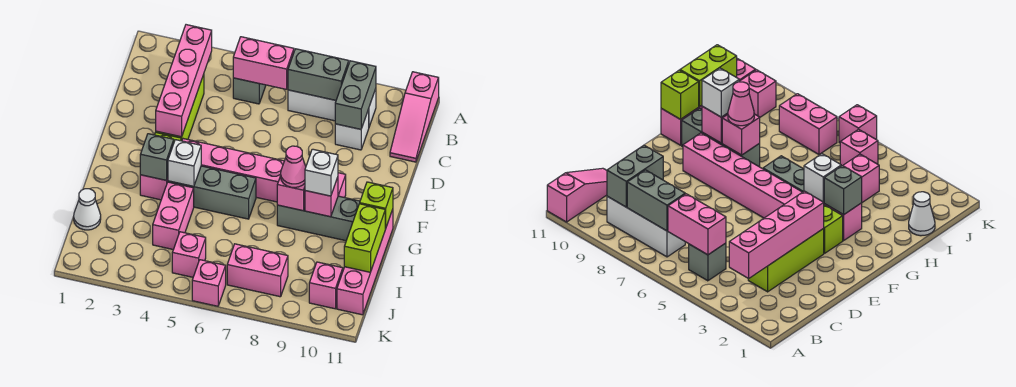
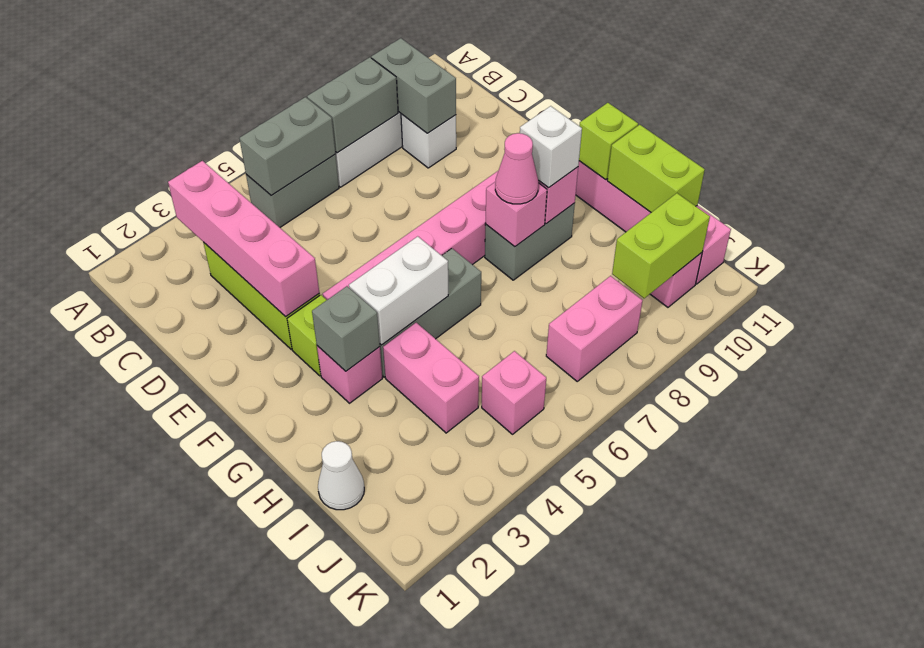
pink slope A11:C11 level 1 top A -> none
grey brick B5 level 1 -> grey brick B5:B6 level 1
pink brick B5:B6 level 2 -> grey brick B5:B6 level 2
white brick G4 level 2 -> white brick G4:G5 level 2
grey brick G8:G10 level 1 -> grey brick G8:G9 level 1
none -> lime brick J9:J10 level 2
pink brick K6 level 1 -> none

